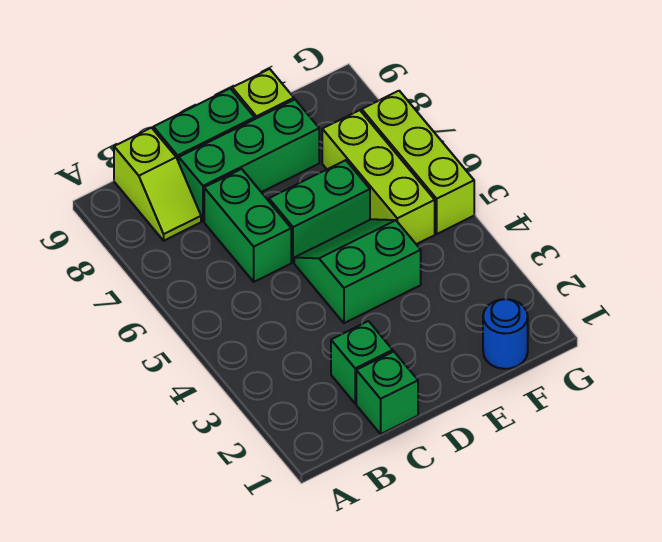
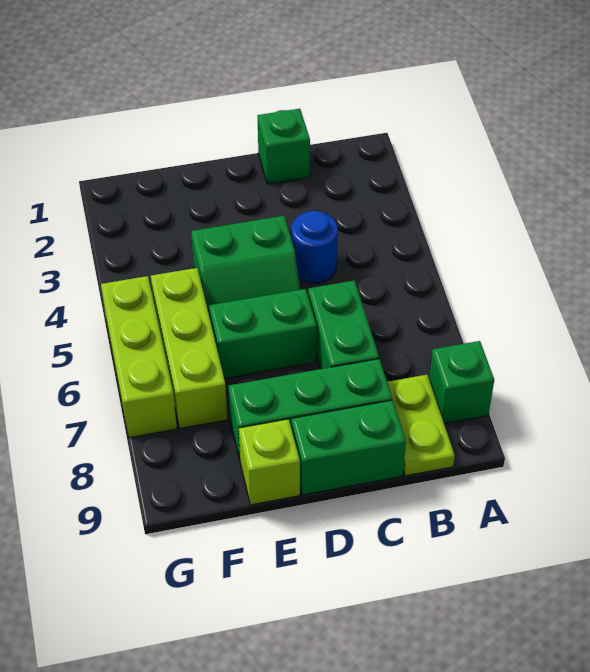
lime slope B8:B9 level 1 top 9 -> lime plate B8:B9 level 1
green brick C2 level 1 -> green brick A8 level 1
blue round brick F1 level 1 -> blue round brick C4 level 1

